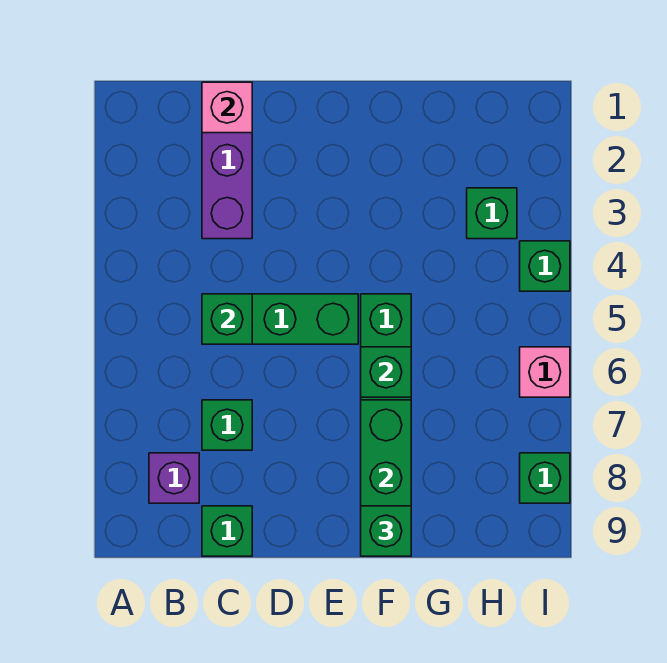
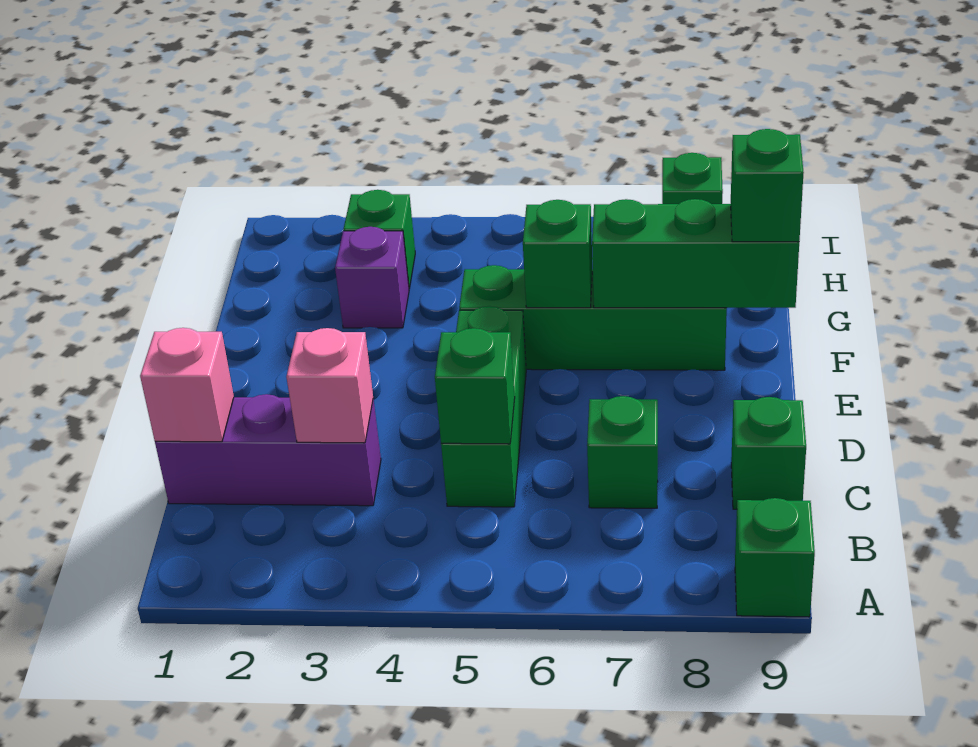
purple brick B8 level 1 -> purple brick G3 level 1
green brick I4 level 1 -> green brick A9 level 1
pink brick I6 level 1 -> pink brick C3 level 2

